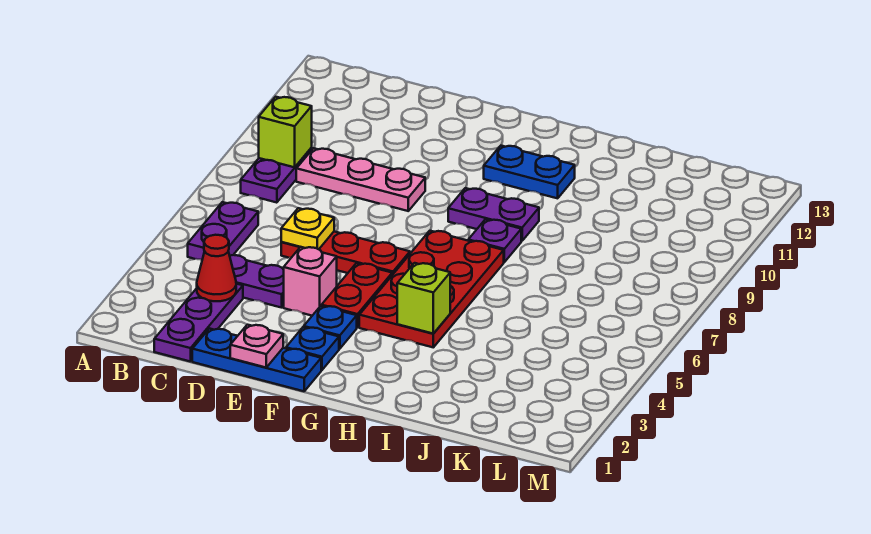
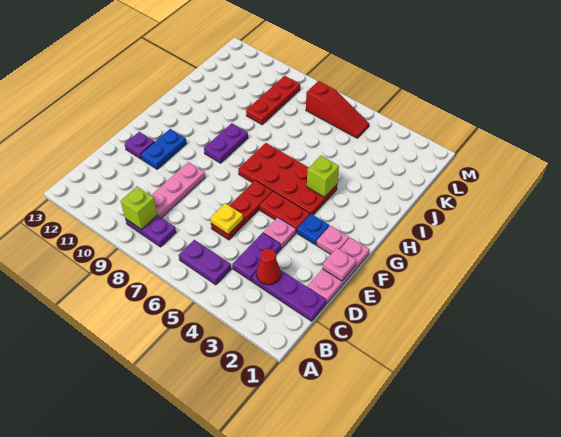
blue plate D1:F1 level 1 -> pink plate D1:F1 level 1
pink brick E4 level 1 -> pink plate E4 level 1
blue plate F2 level 1 -> pink plate F2 level 1
blue plate G11:H11 level 1 -> blue plate E11:F11 level 1
purple plate H8 level 1 -> purple plate E12 level 1
none -> red plate J9:L9 level 1
none -> red slope L5:L7 level 1 top 7

